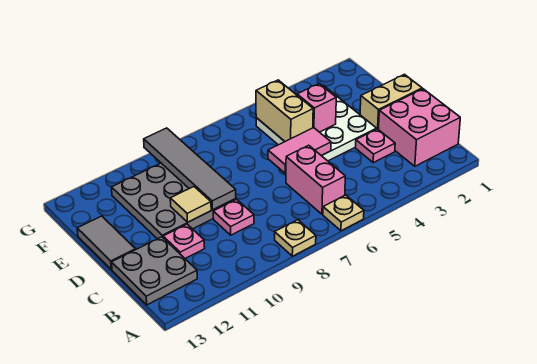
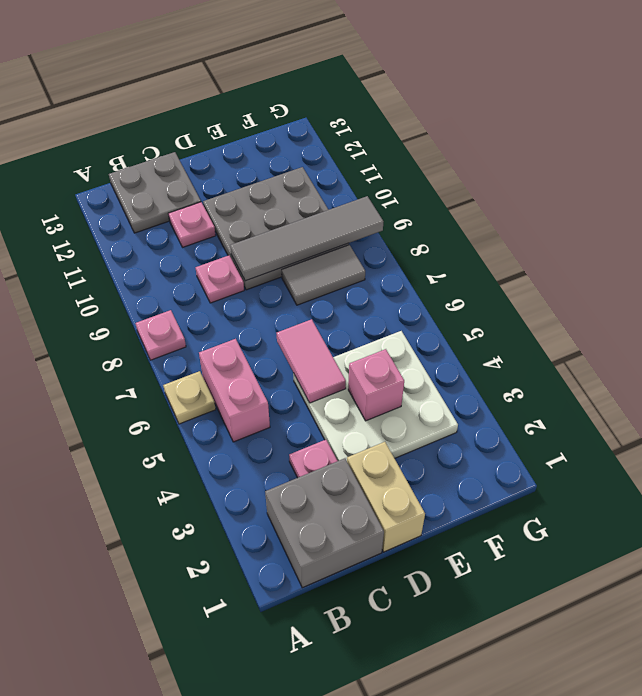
tan plate A8 level 1 -> pink plate A8 level 1
pink brick B1:C2 level 1 -> grey brick B1:C2 level 1
pink brick B6:C6 level 1 -> pink brick B5:B6 level 1
tan tile D10 level 2 -> none
grey tile D13:E13 level 1 -> grey tile E8:F8 level 1
tan brick E5:F5 level 2 -> none

